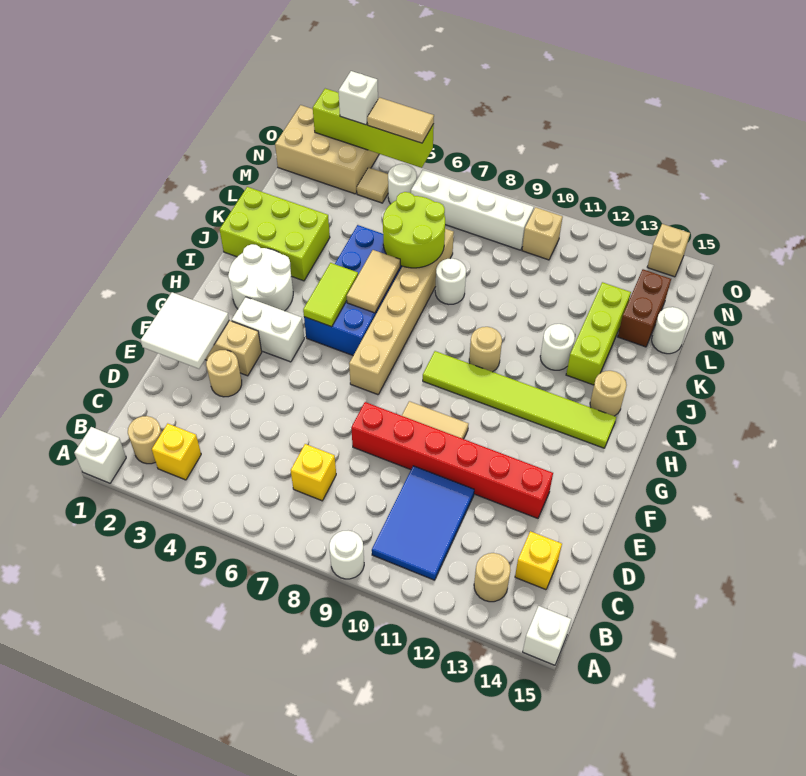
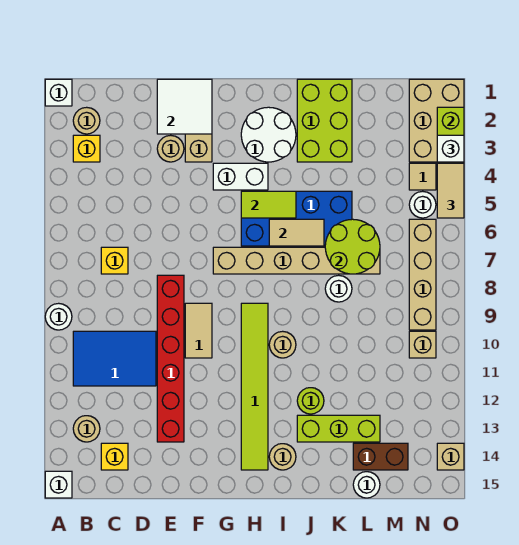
white brick G3:G4 level 1 -> white brick G4:H4 level 1
white round brick J12 level 1 -> lime round brick J12 level 1
white brick N6:N9 level 1 -> tan brick N6:N9 level 1

